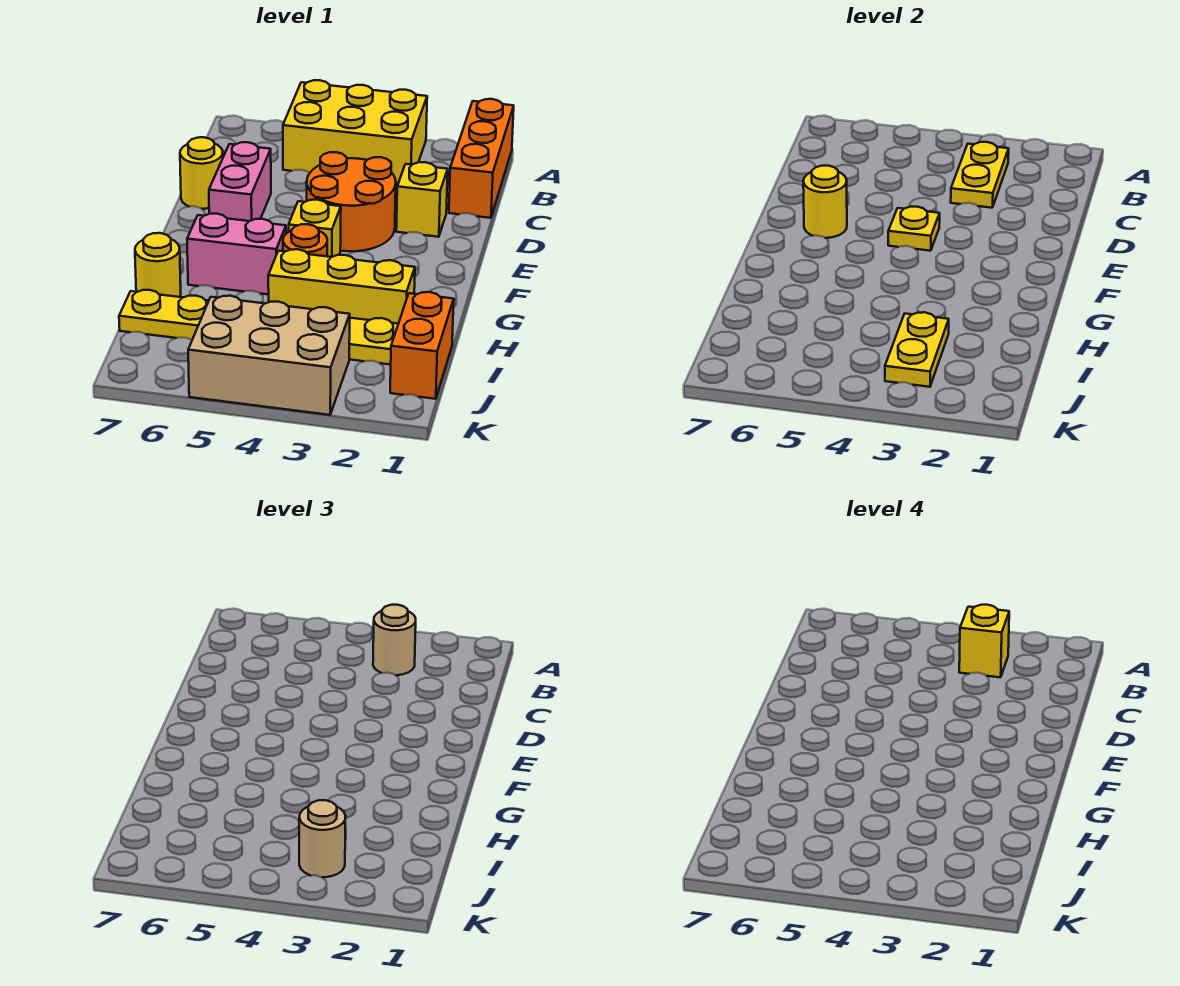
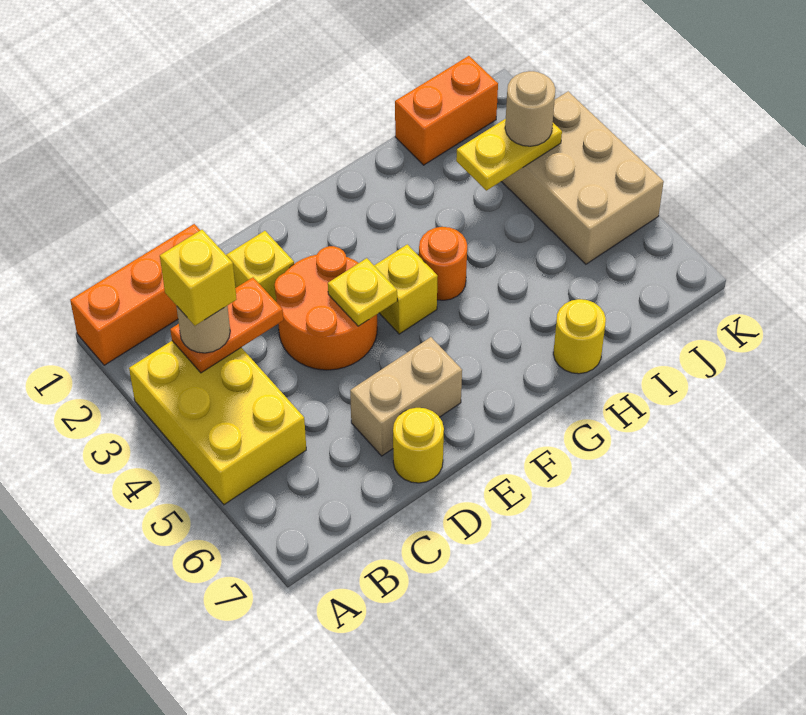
yellow plate B3:C3 level 2 -> orange plate B3:C3 level 2
pink brick D6:E6 level 1 -> tan brick D6:E6 level 1
yellow round brick E6 level 2 -> none
pink brick G5:G6 level 1 -> none
yellow brick H2:H4 level 1 -> none
yellow plate I2:I7 level 1 -> none

